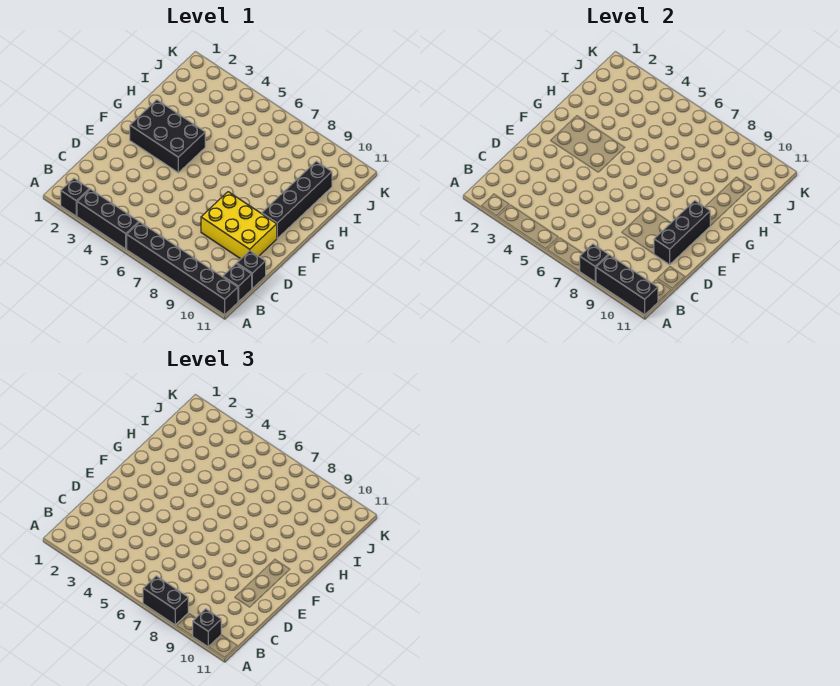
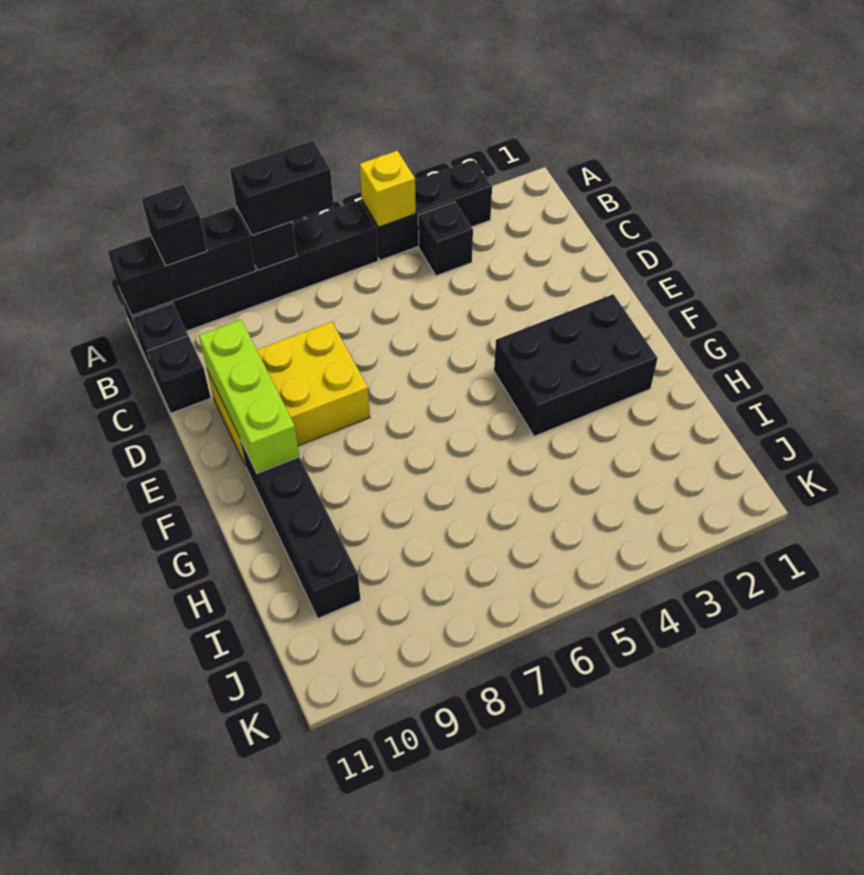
black brick A2 level 1 -> black brick B4 level 1
none -> yellow brick A5 level 2
black brick D10:F10 level 2 -> lime brick D10:F10 level 2

